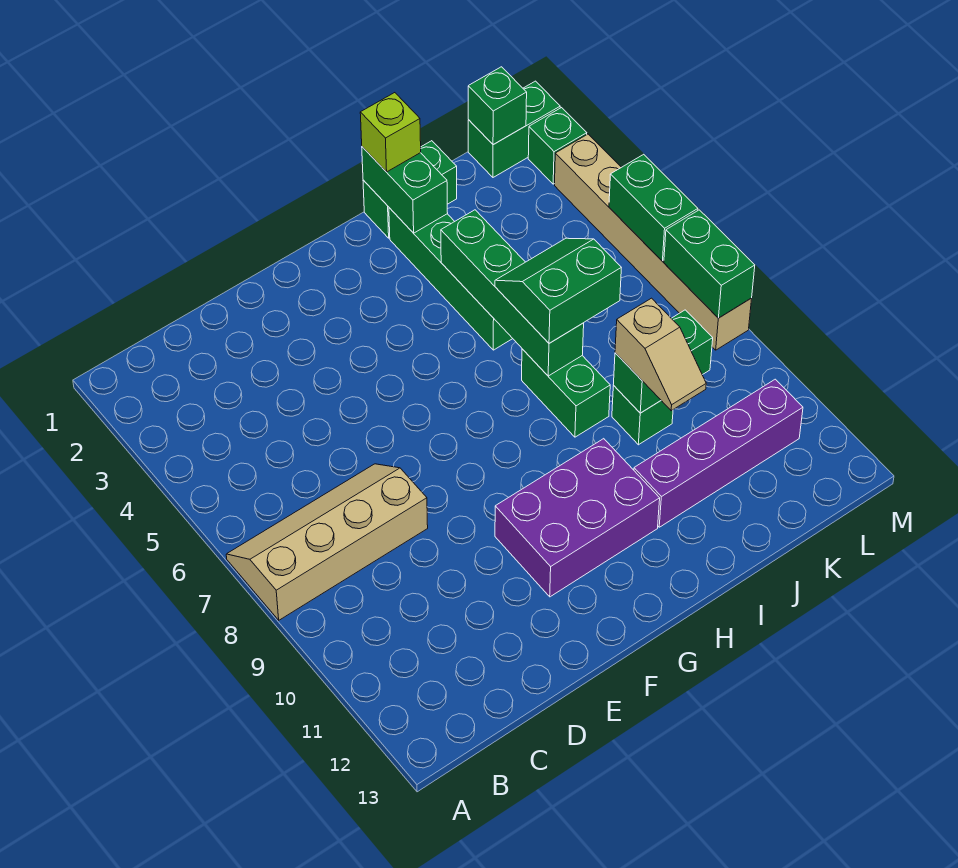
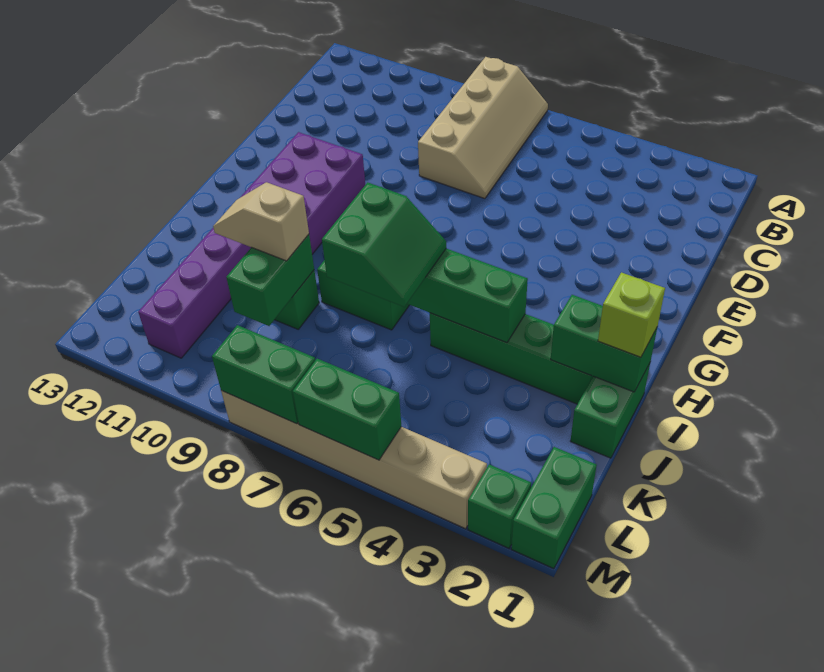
green brick L1 level 2 -> none

